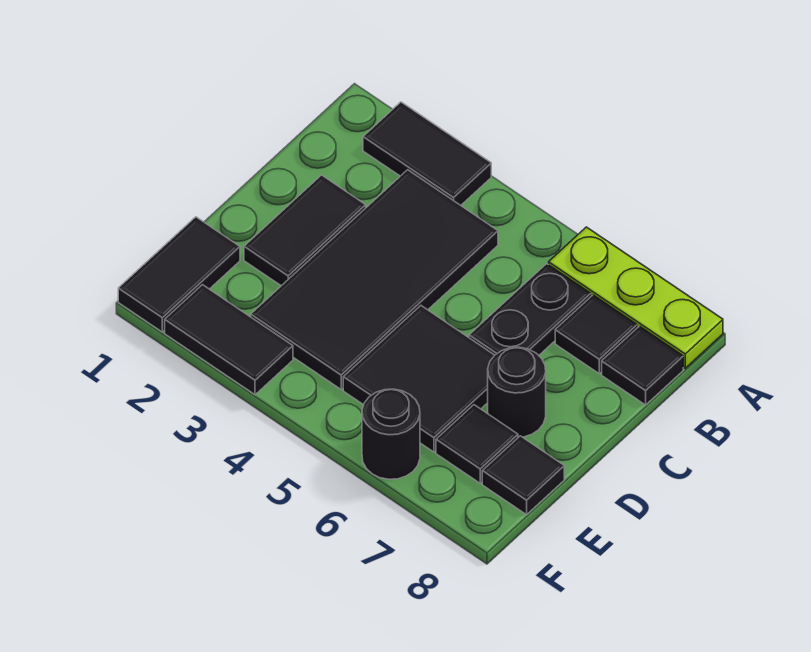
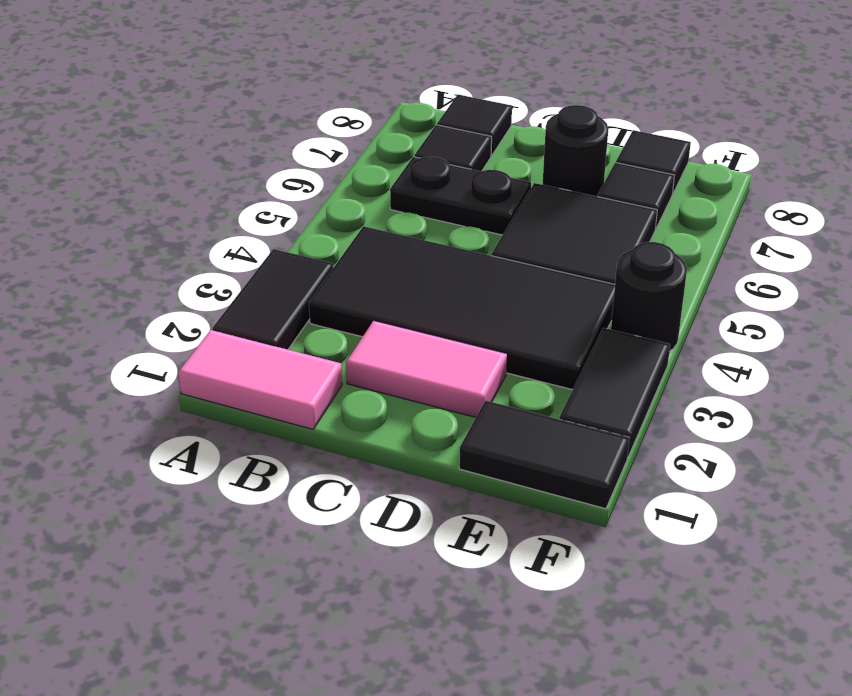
none -> pink tile A1:B1 level 1
lime plate A6:A8 level 1 -> none
black tile C2:D2 level 1 -> pink tile C2:D2 level 1
black round brick F6 level 1 -> black round brick F4 level 1

